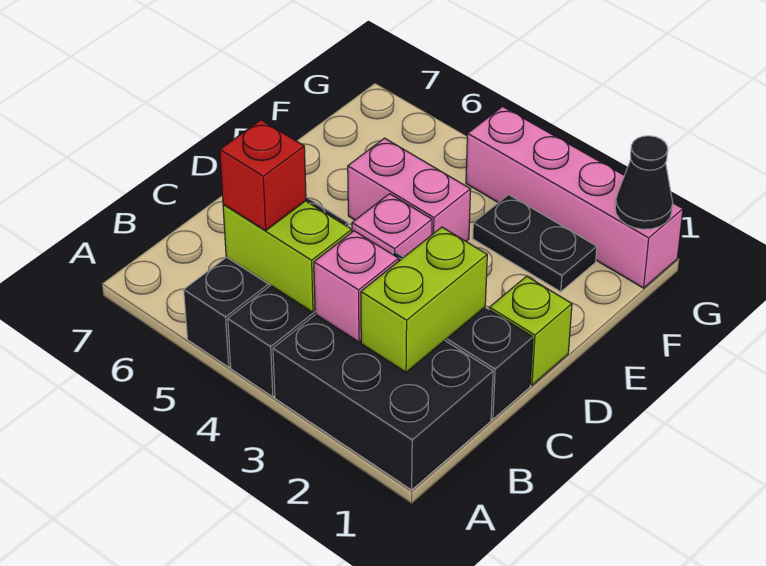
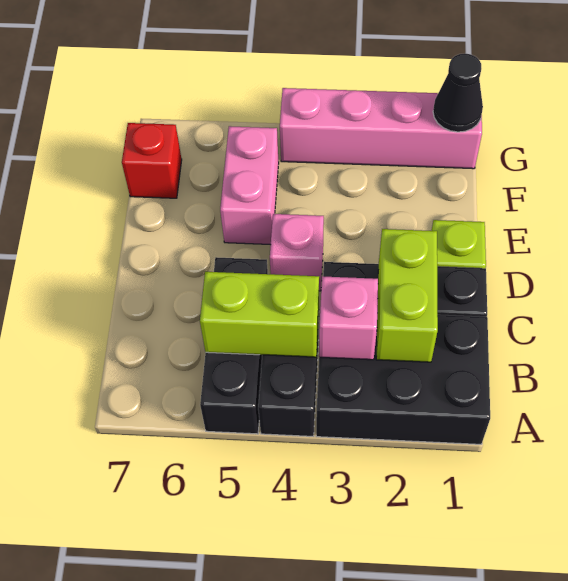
red brick B5 level 3 -> red brick F7 level 1
pink brick E4:E5 level 1 -> pink brick E5:F5 level 1
black plate F2:F3 level 1 -> none

